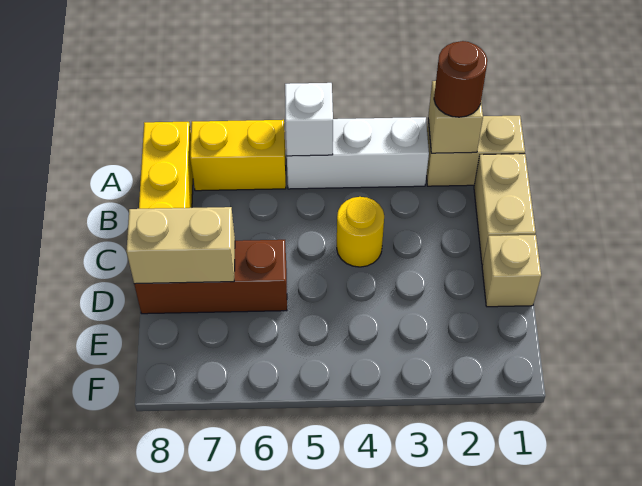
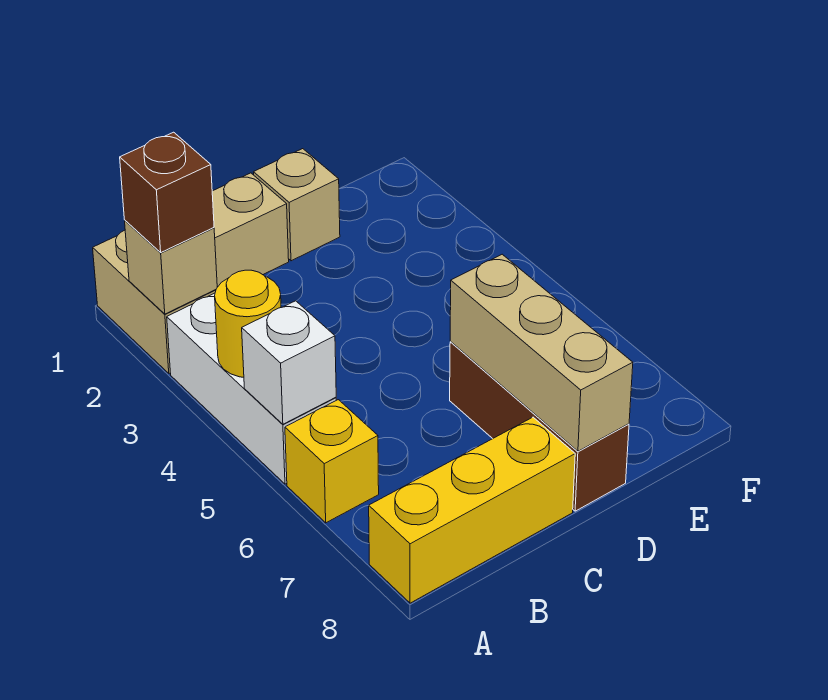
brown round brick A2 level 3 -> brown brick A2 level 3
yellow brick A6:A7 level 1 -> yellow brick A6 level 1
yellow round brick C4 level 1 -> yellow round brick A4 level 2
tan brick D7:D8 level 2 -> tan brick D6:D8 level 2

